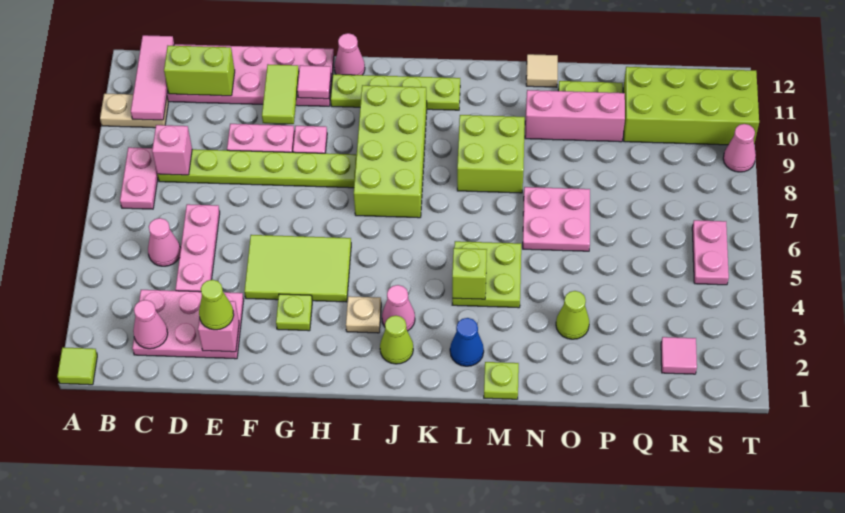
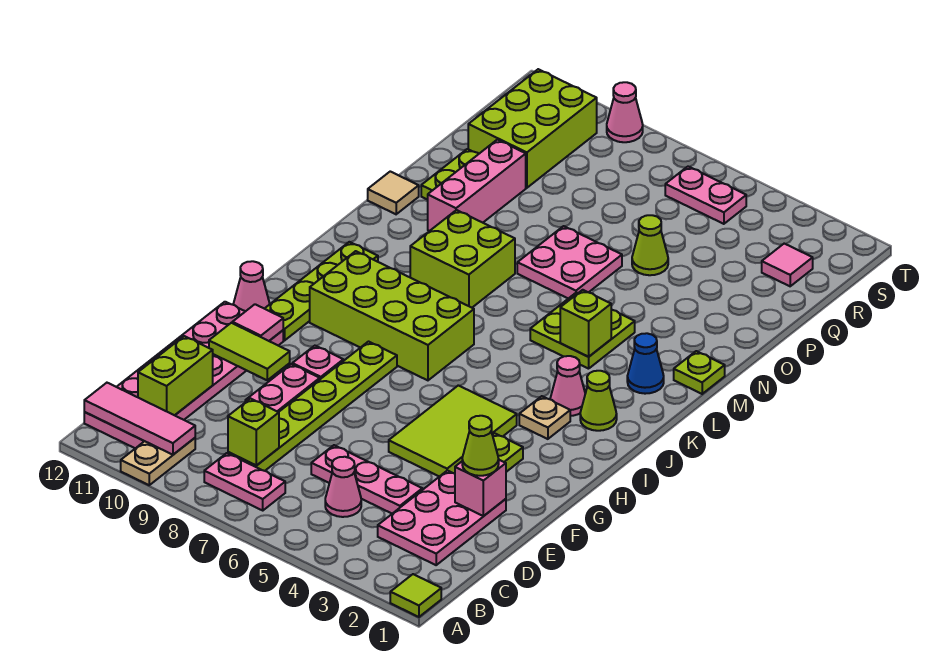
pink cone C2 level 2 -> none
pink brick C8 level 2 -> lime brick C8 level 2
lime cone O3 level 1 -> lime cone P5 level 1
lime brick Q10:T11 level 1 -> lime brick Q10:S11 level 1

